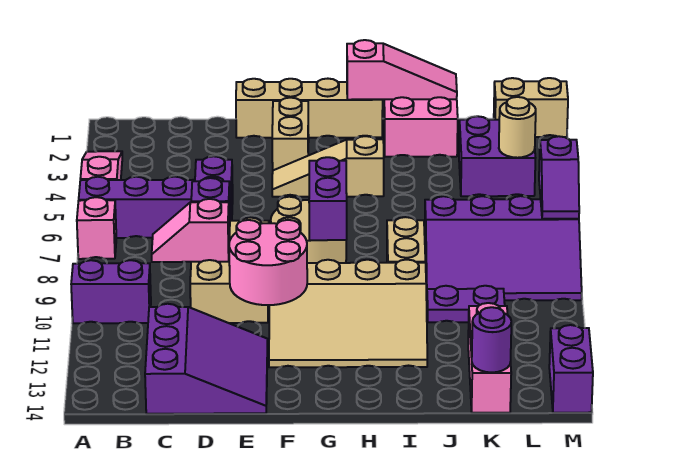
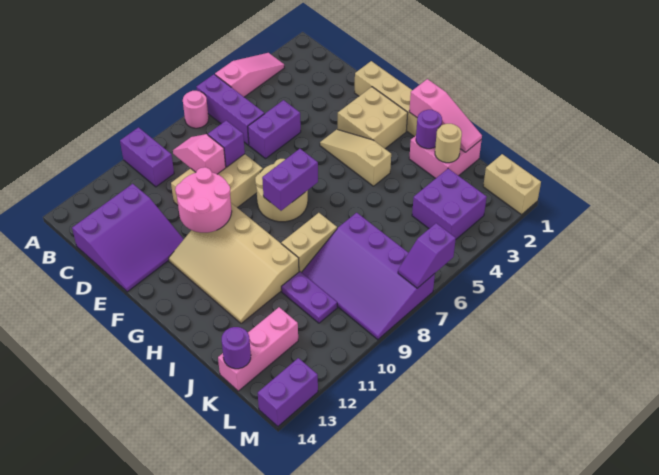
pink brick A7 level 1 -> pink round brick A7 level 1
tan brick F2:F3 level 1 -> tan brick F2:G3 level 1
none -> purple round brick I2 level 2
tan round brick L4 level 2 -> tan round brick J2 level 2

